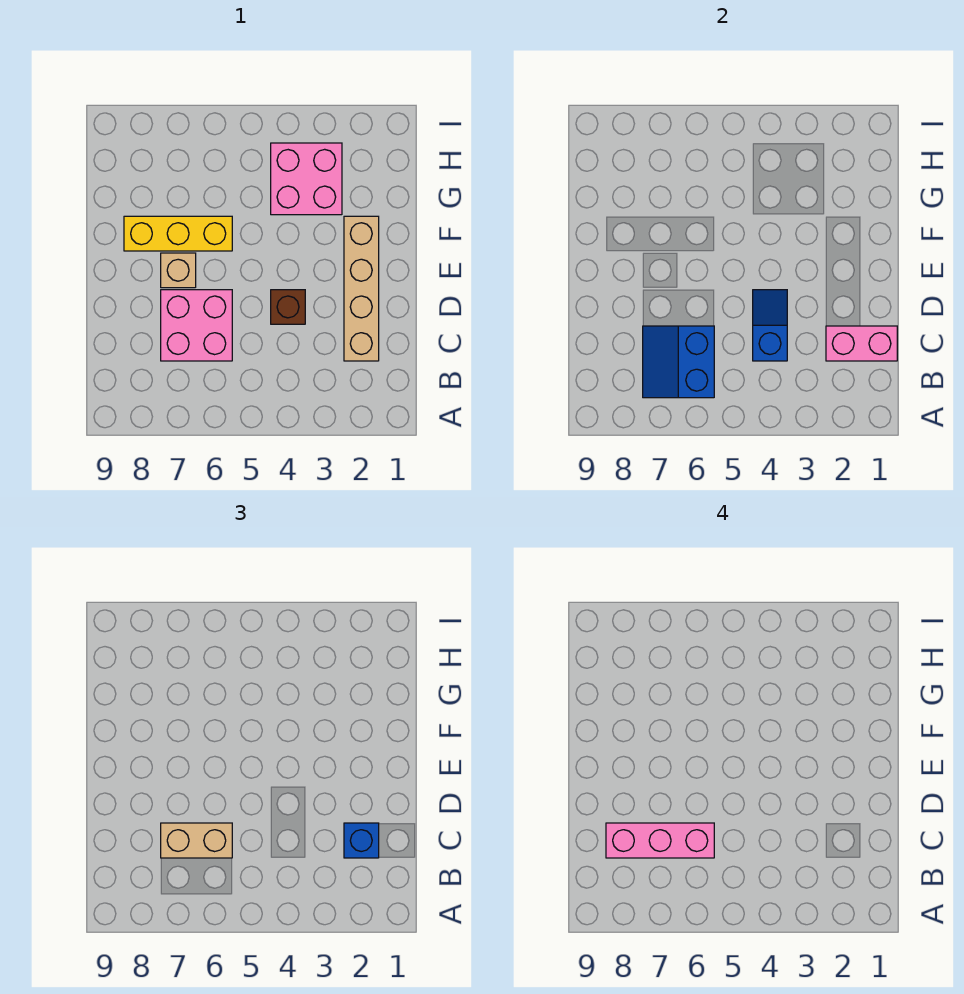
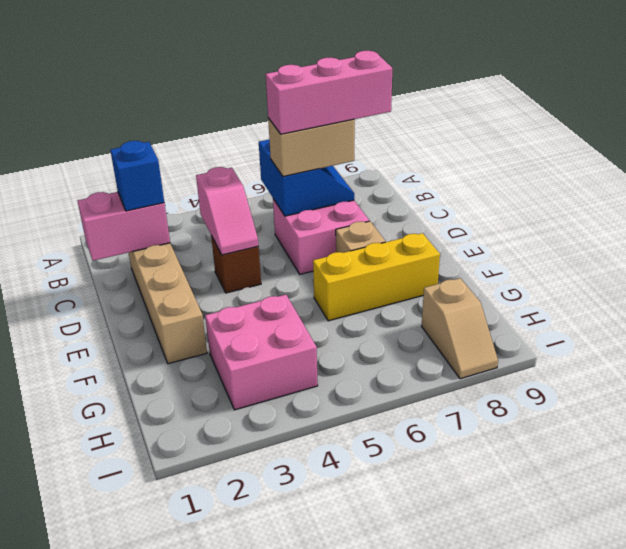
blue slope C4:D4 level 2 top C -> pink slope C4:D4 level 2 top C
none -> tan slope H8:I8 level 1 top H

